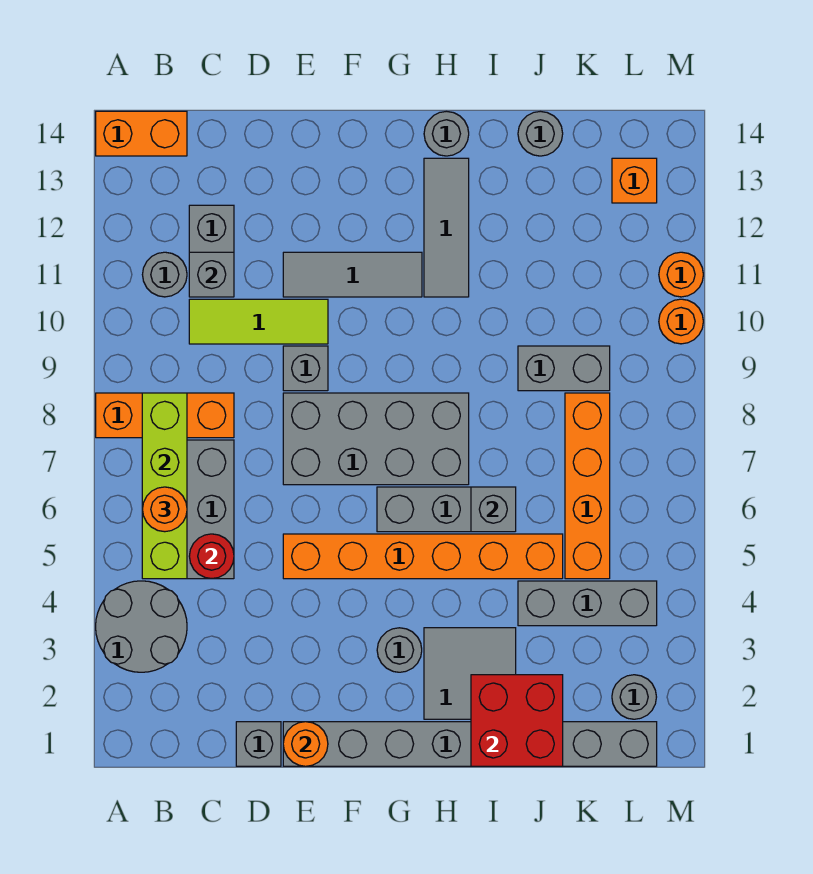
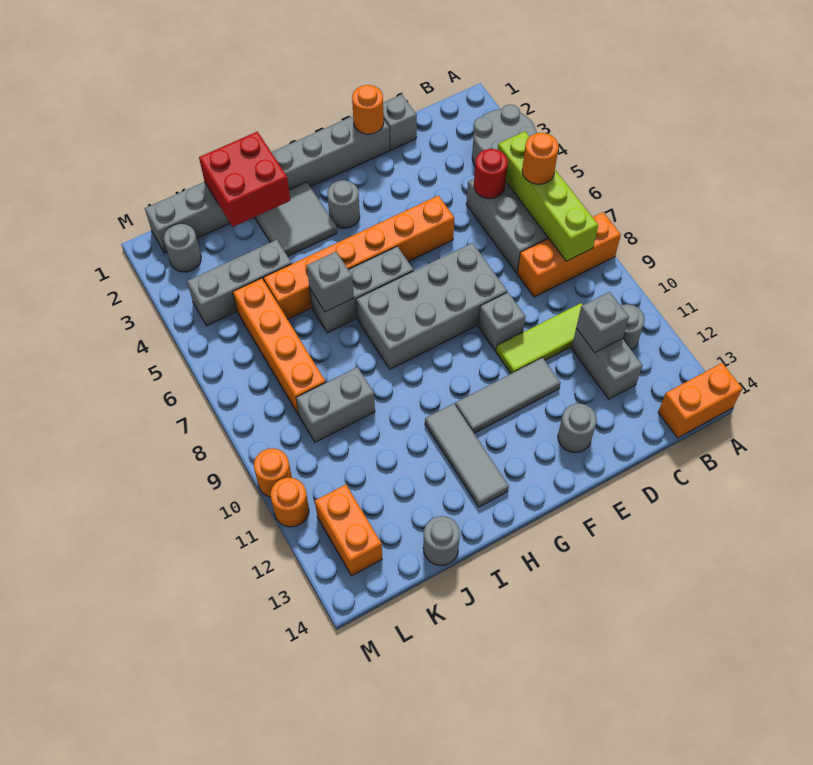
grey round brick H14 level 1 -> grey round brick E13 level 1
orange brick L13 level 1 -> orange brick L12:L13 level 1

